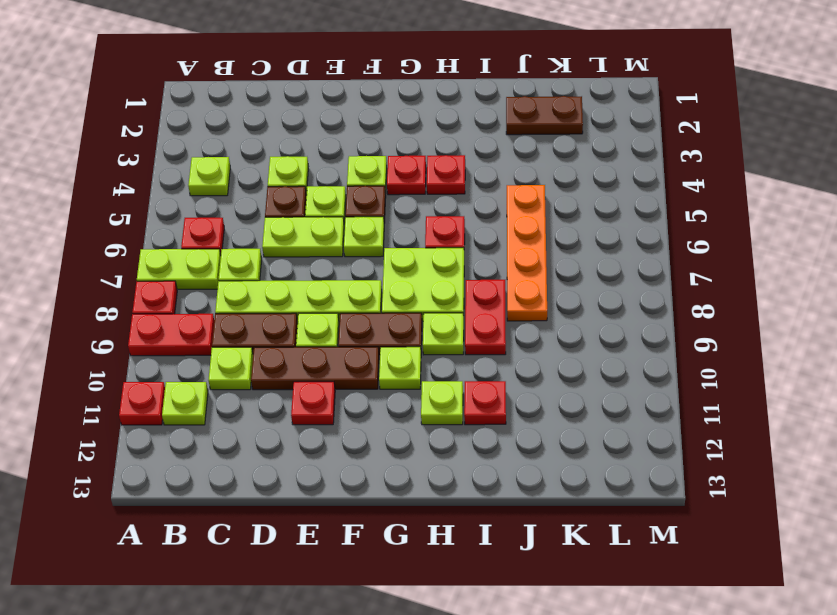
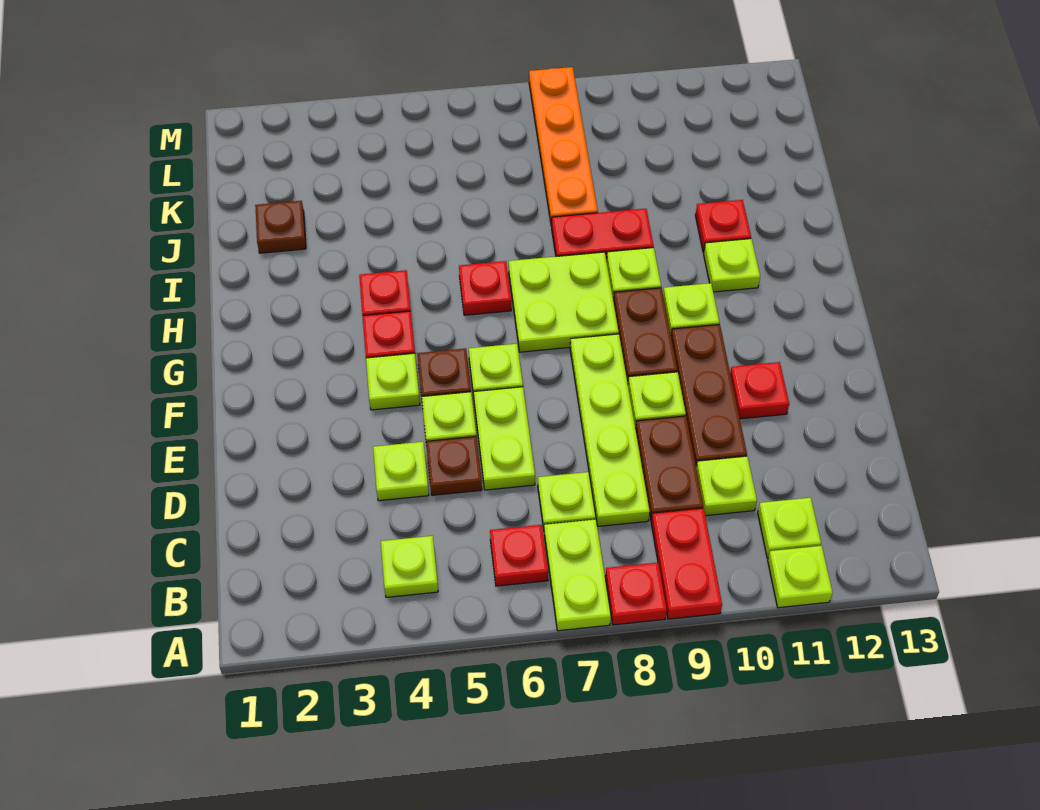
red plate A11 level 1 -> lime plate A11 level 1
brown plate J2:K2 level 1 -> brown plate J2 level 1
orange plate J5:J8 level 1 -> orange plate J8:M8 level 1

